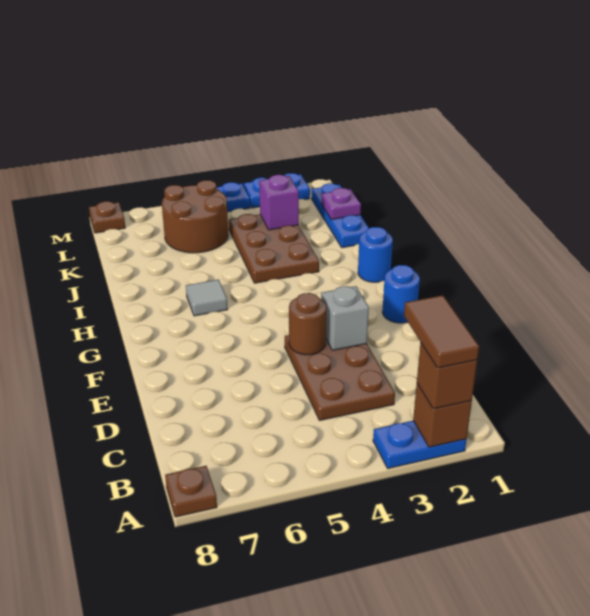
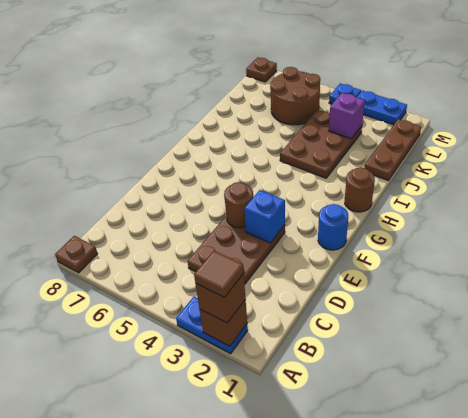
brown tile A2:B2 level 4 -> brown tile A2 level 4
grey brick E3 level 2 -> blue brick E3 level 2
blue round brick H1 level 1 -> brown round brick H1 level 1
grey tile H6 level 1 -> none
blue plate J1:L1 level 1 -> brown plate J1:L1 level 1
purple plate K1 level 2 -> none

